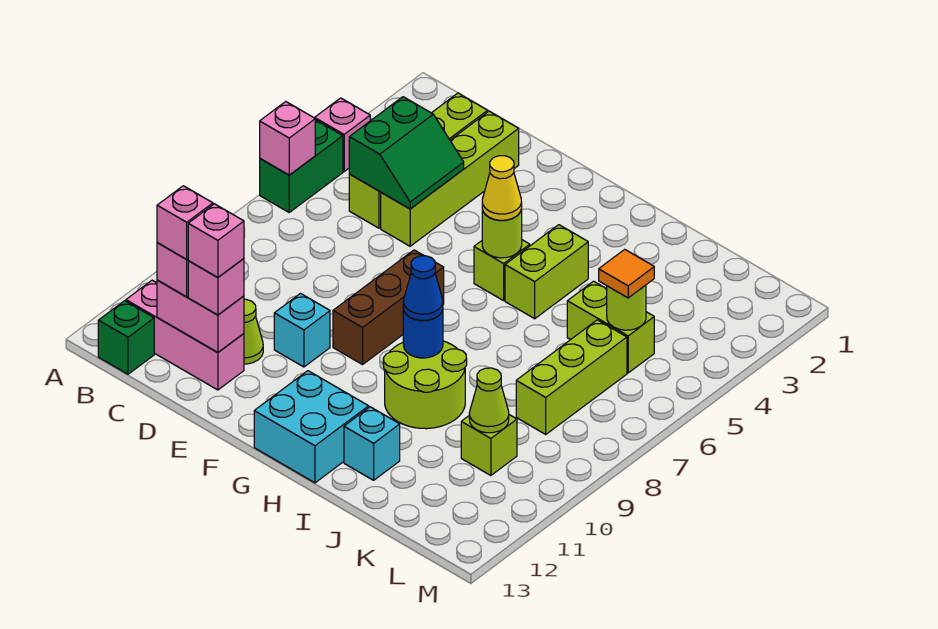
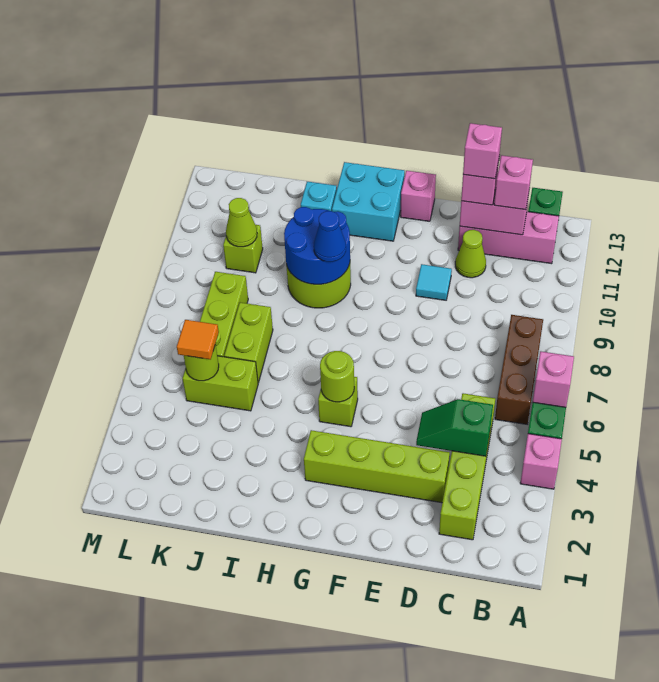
green slope C4:D5 level 2 top C -> green slope C4:D4 level 2 top C
pink brick C12 level 4 -> pink brick F13 level 1
lime brick D2:D5 level 1 -> lime brick D3:G3 level 1
cyan brick E10 level 1 -> cyan tile E10 level 1
brown brick F7:F9 level 1 -> brown brick B6:B8 level 1
yellow cone G5 level 3 -> none
lime brick H4:H5 level 1 -> lime brick J6:J7 level 1
blue round brick H9 level 2 -> blue round brick H9:I10 level 2

